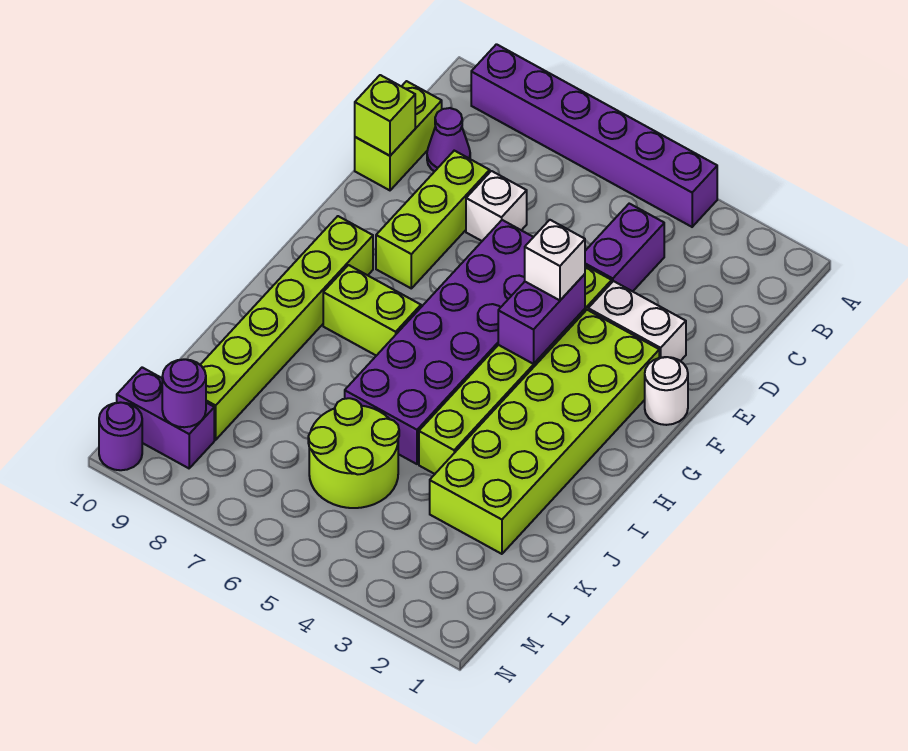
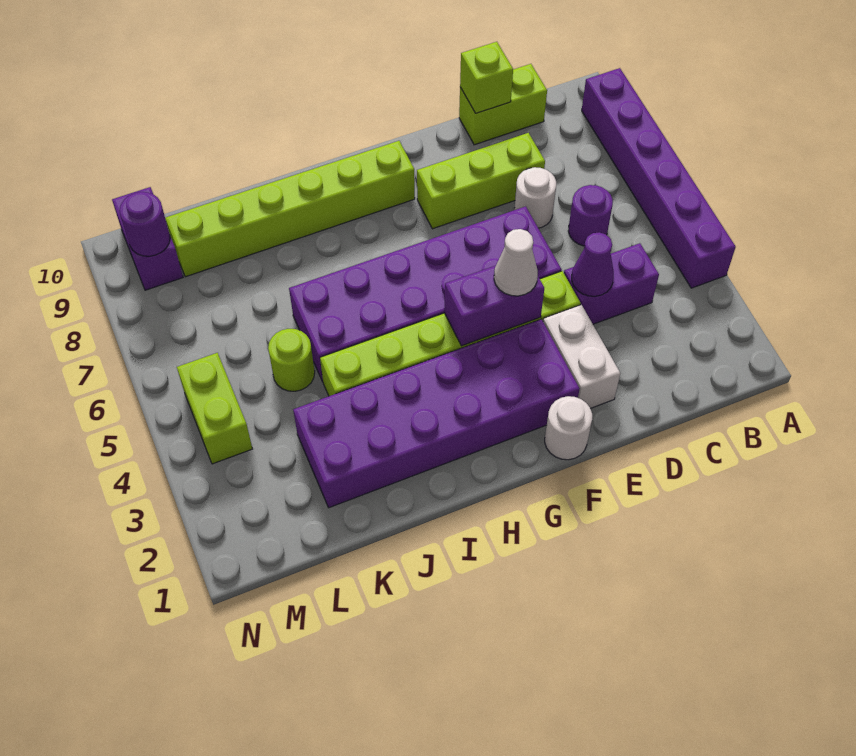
purple cone C9 level 1 -> purple cone D4 level 2
white brick D7 level 1 -> white round brick D7 level 1
lime brick F2:K3 level 1 -> purple brick F2:K3 level 1
white brick F4 level 3 -> white cone F4 level 3
lime brick H7:H8 level 1 -> lime brick M4:M5 level 1
lime round brick K5:L6 level 1 -> lime round brick K5 level 1
purple round brick N10 level 1 -> purple round brick C6 level 1

